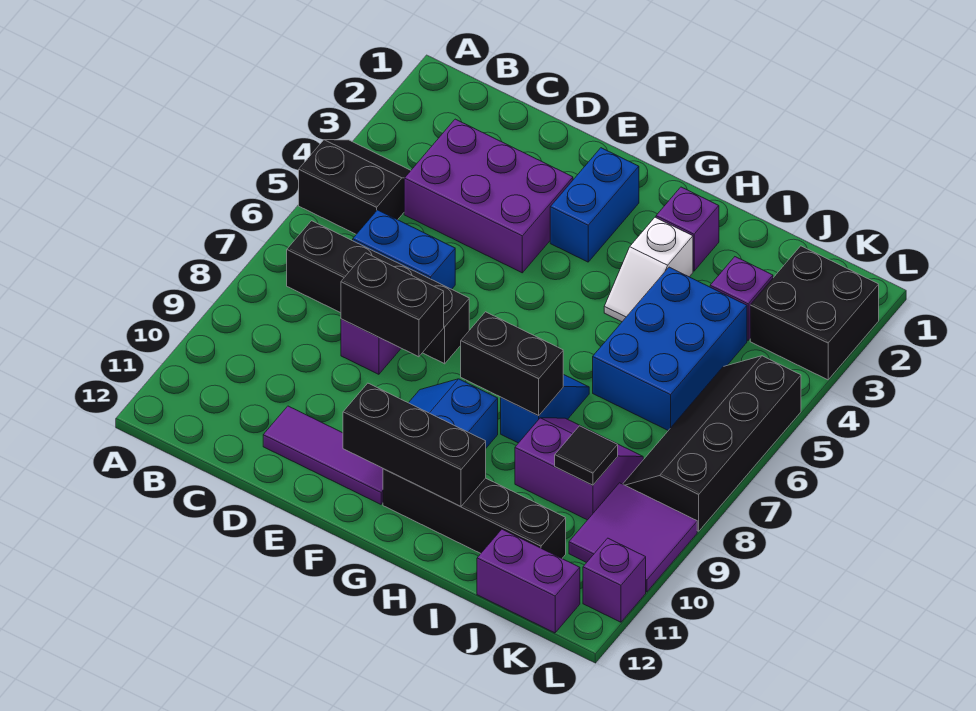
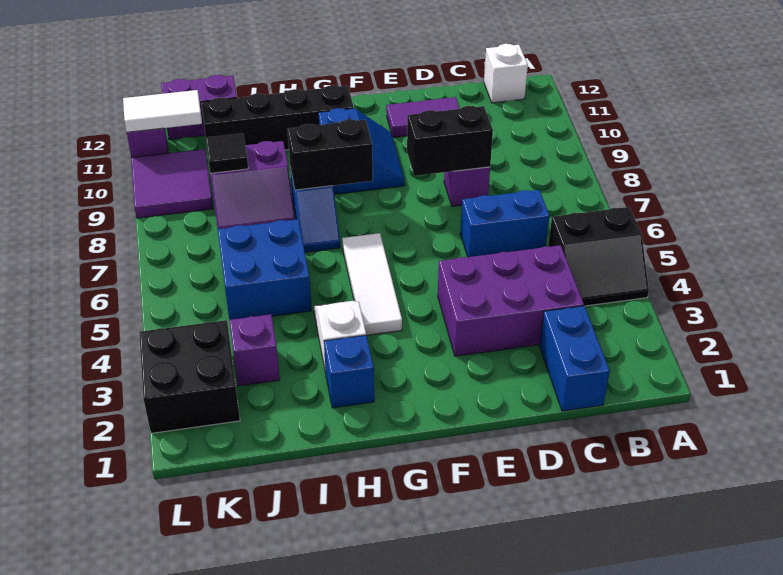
black brick B7:E7 level 1 -> none
none -> white brick B12 level 1
purple tile D11:F11 level 1 -> purple tile D11:E11 level 1
blue brick F2:F3 level 1 -> blue brick C1:C2 level 1
black brick F11:H11 level 2 -> none
none -> white tile G4:G6 level 1
purple brick H2 level 1 -> blue brick H2 level 1
blue brick I4:J6 level 1 -> blue brick I5:J6 level 1
black slope K5:L8 level 1 top L -> none
none -> white tile K11:L11 level 2

